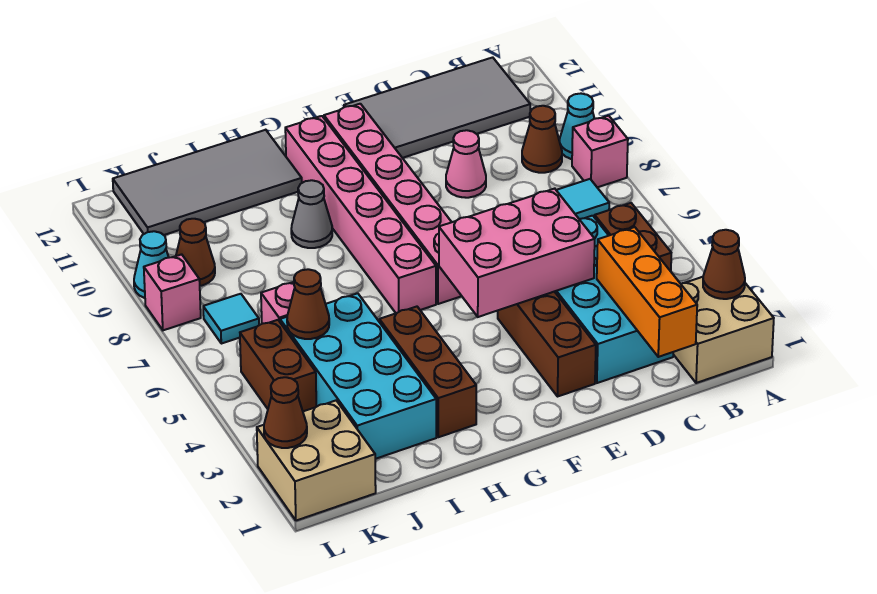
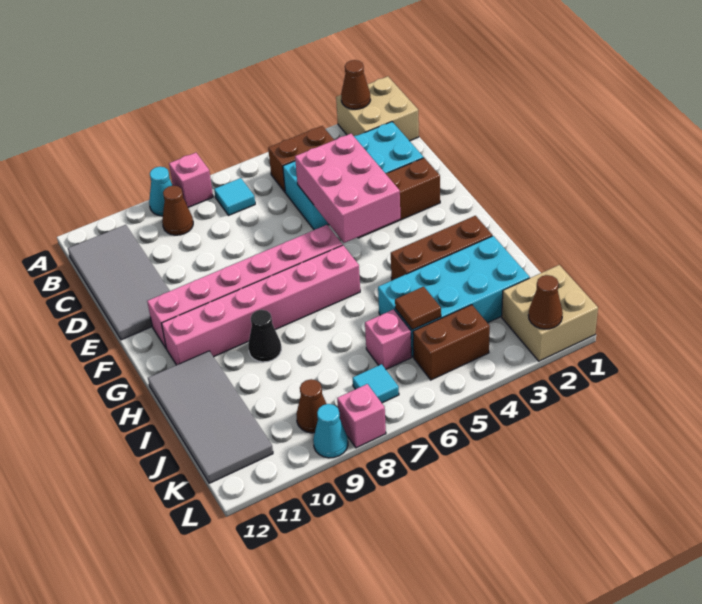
orange brick C1:C3 level 2 -> none
pink cone D9 level 1 -> none
grey cone H9 level 1 -> black cone H9 level 1
brown cone J5 level 2 -> brown tile J5 level 2

